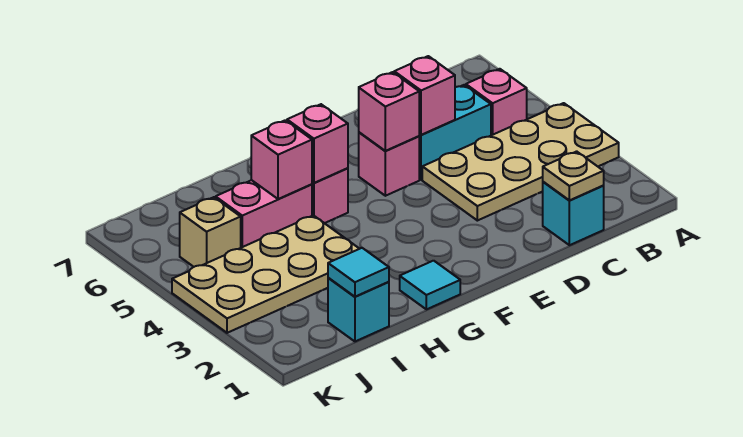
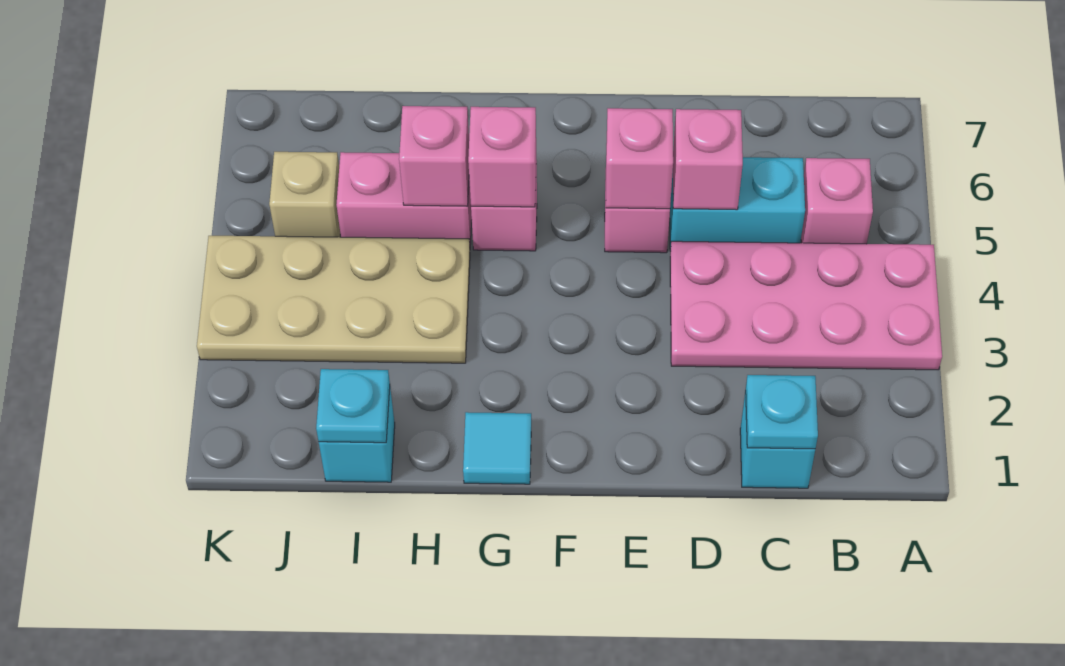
tan plate A3:D4 level 1 -> pink plate A3:D4 level 1
tan plate C1 level 2 -> cyan plate C1 level 2
cyan tile I1 level 2 -> cyan plate I1 level 2

